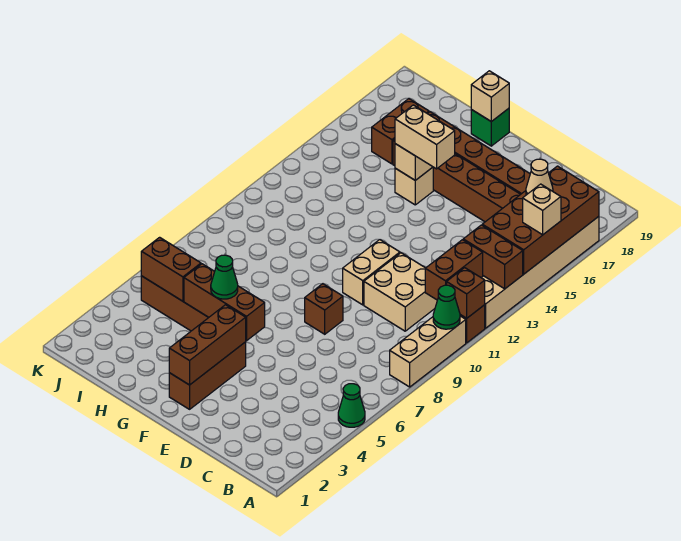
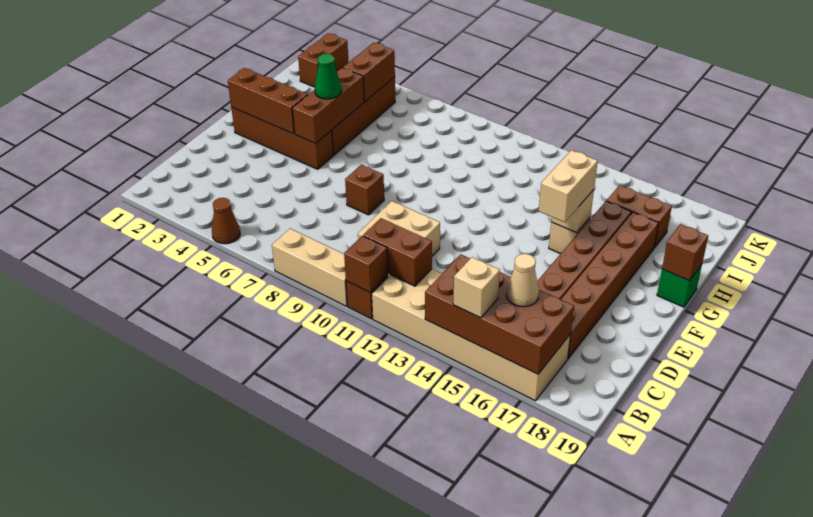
green cone A5 level 1 -> brown cone A5 level 1
green cone A10 level 2 -> none
brown brick A13:B13 level 2 -> brown brick J2:K2 level 1
tan brick E10:E11 level 1 -> none
brown brick F2:F4 level 1 -> brown brick F2:F5 level 1
tan brick G19 level 2 -> brown brick G19 level 2

